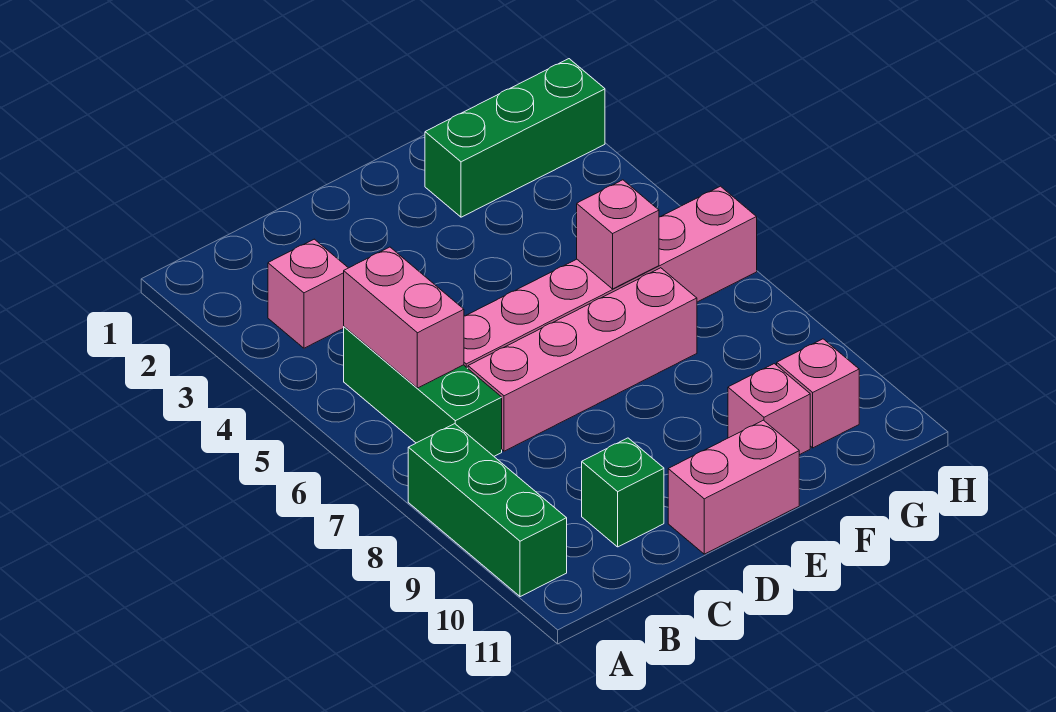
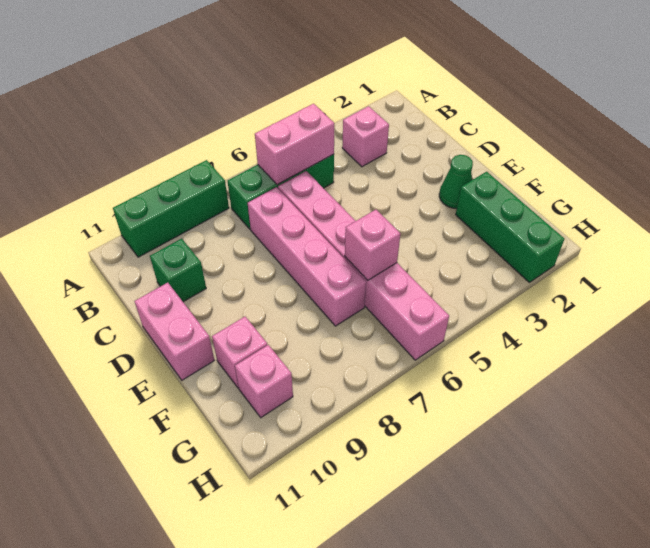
none -> green cone E2 level 1

